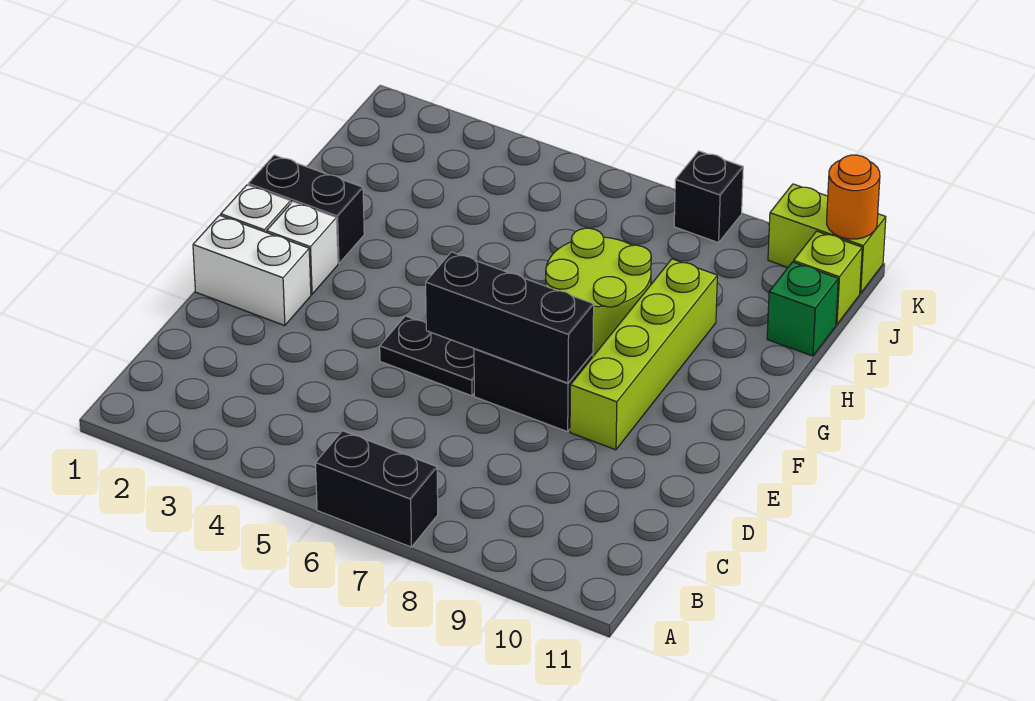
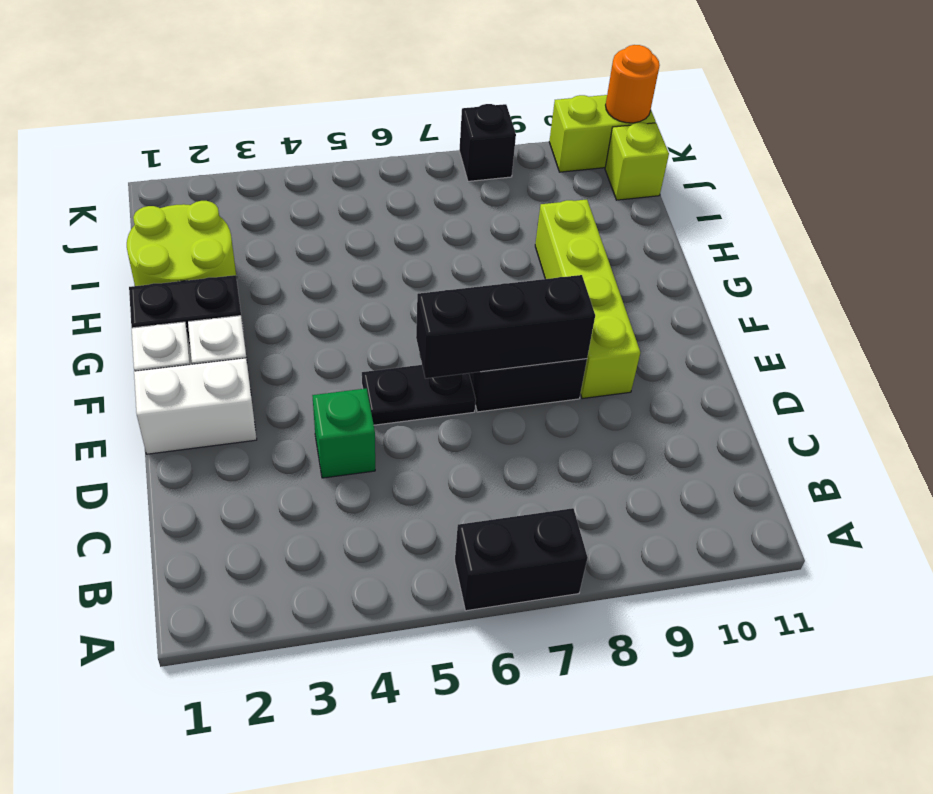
lime round brick G7:H8 level 1 -> lime round brick H1:I2 level 1
green brick I11 level 1 -> green brick D4 level 1

